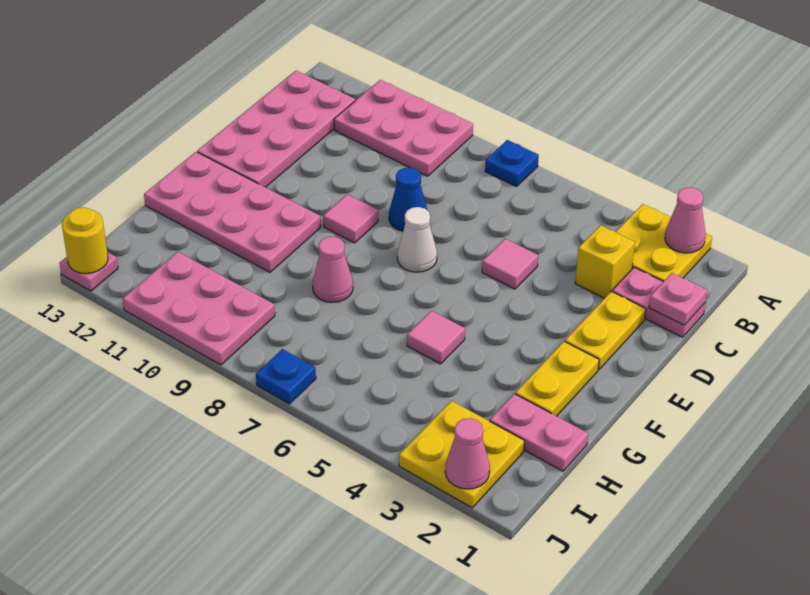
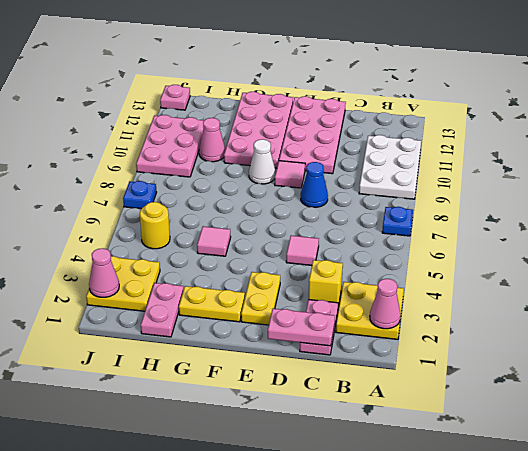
pink plate A9:B11 level 1 -> white plate A9:B11 level 1
pink plate B12:E13 level 1 -> pink plate D10:E13 level 1
pink plate C1 level 2 -> pink plate C1:D1 level 2
yellow plate D2:E2 level 1 -> yellow plate E2:E3 level 1
white cone E7 level 1 -> white cone F9 level 1
pink cone G8 level 1 -> pink cone H10 level 1
yellow round brick J13 level 2 -> yellow round brick I5 level 1

